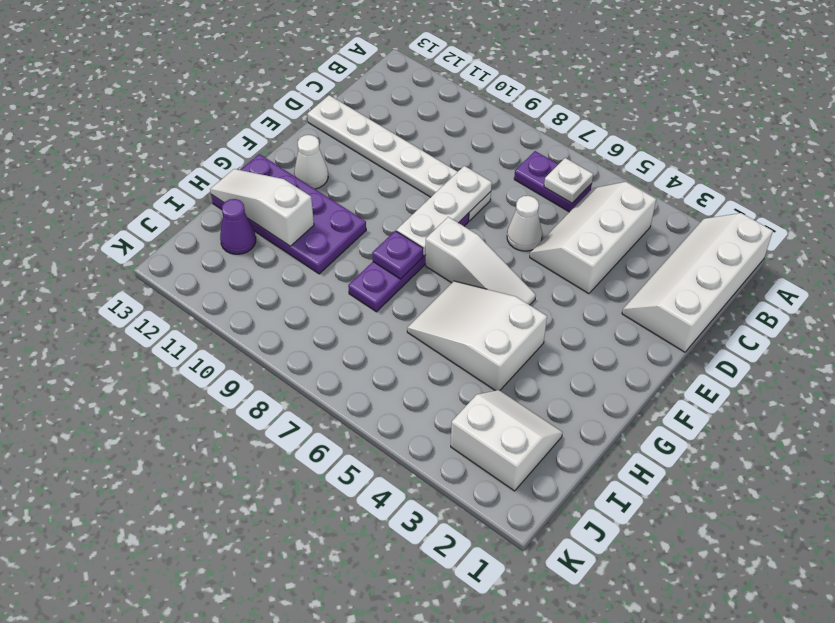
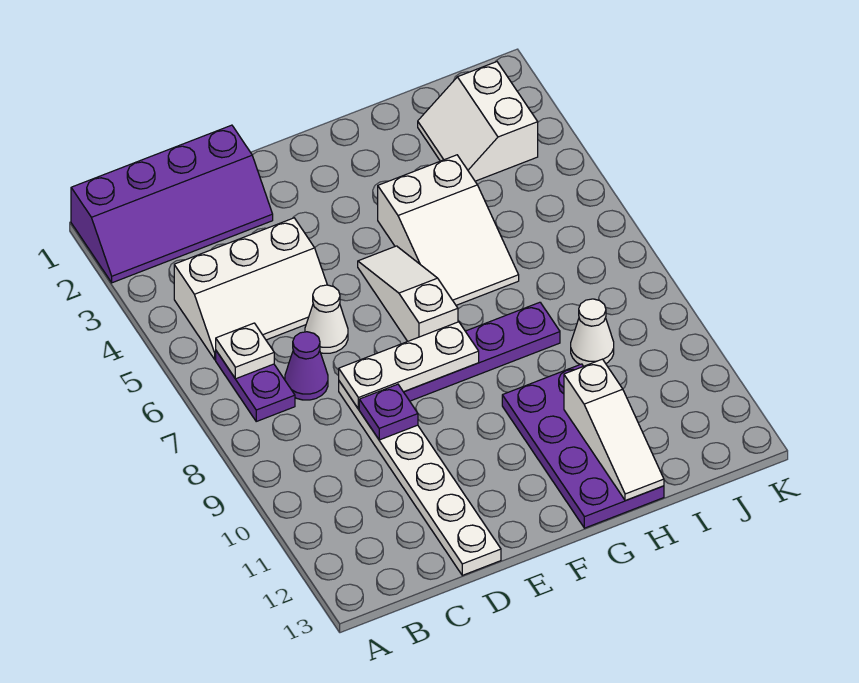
white slope A1:D2 level 1 top 1 -> purple slope A1:D2 level 1 top 1
white cone F12 level 1 -> white cone I9 level 1
purple plate G8 level 2 -> purple plate D9 level 2
purple cone I12 level 1 -> purple cone C7 level 1

